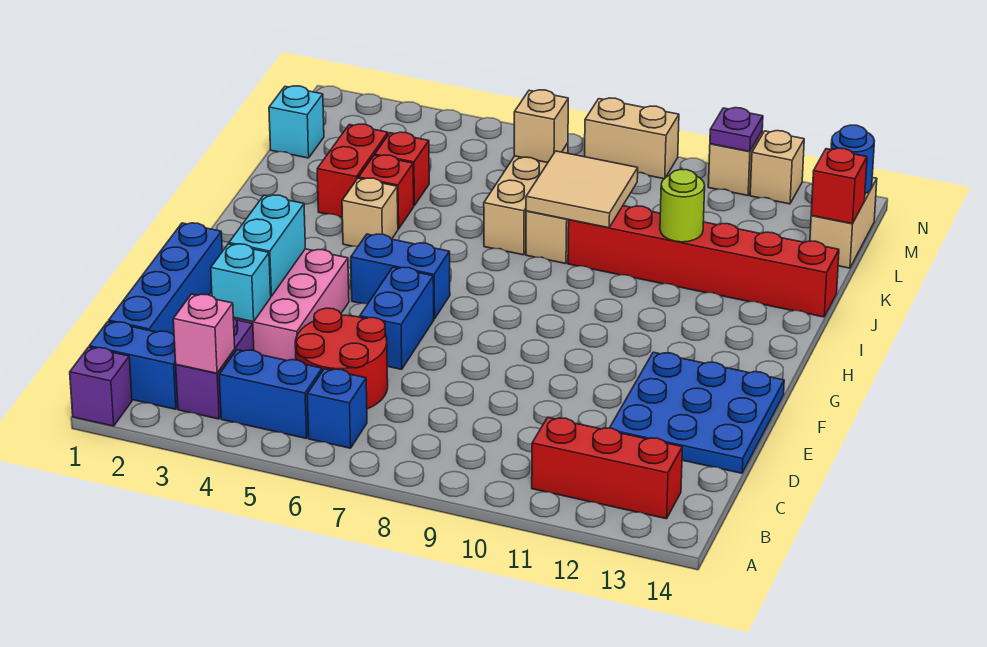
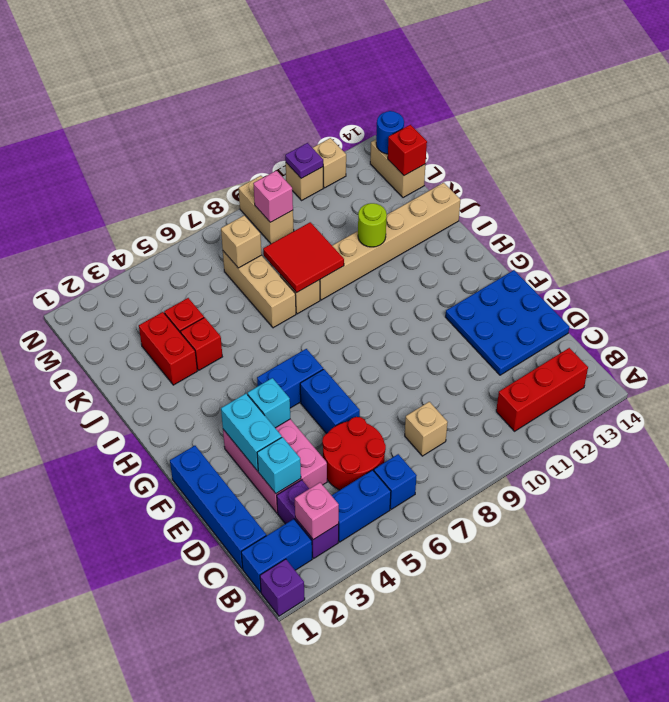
tan brick I4 level 1 -> tan brick C8 level 1
tan tile J8:K9 level 2 -> red tile J8:K9 level 2
red brick J9:J14 level 1 -> tan brick J9:J14 level 1
cyan brick L1 level 1 -> cyan brick F4 level 2
none -> pink brick M9 level 2
tan brick N8:N9 level 1 -> tan brick M9:N9 level 1

